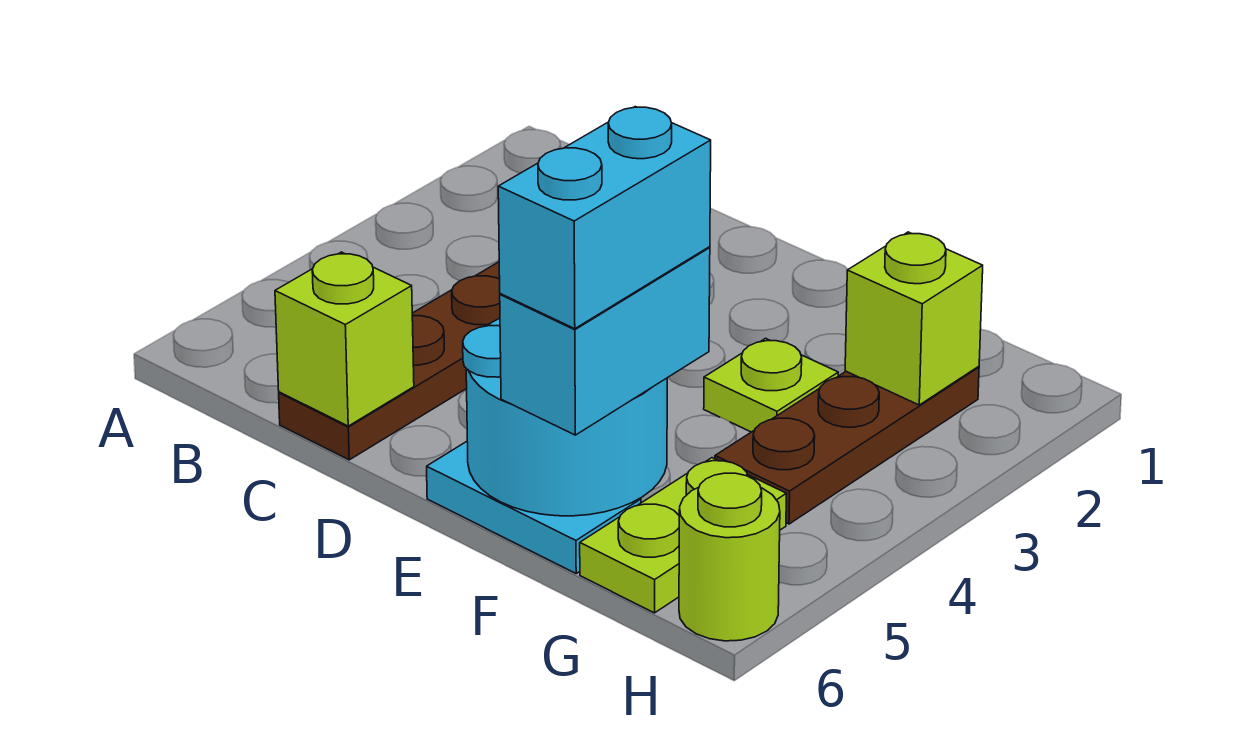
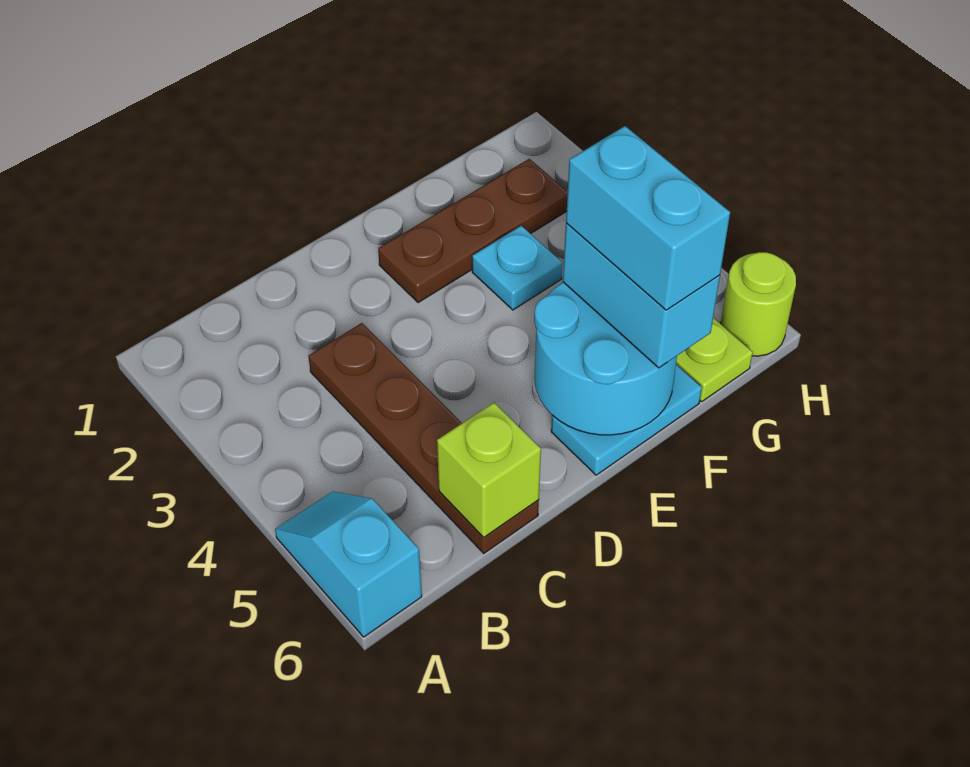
none -> cyan slope A5:A6 level 1 top 6
lime plate F3 level 1 -> cyan plate F3 level 1
brown plate G2:G4 level 1 -> brown plate E2:G2 level 1
lime brick G2 level 2 -> none

